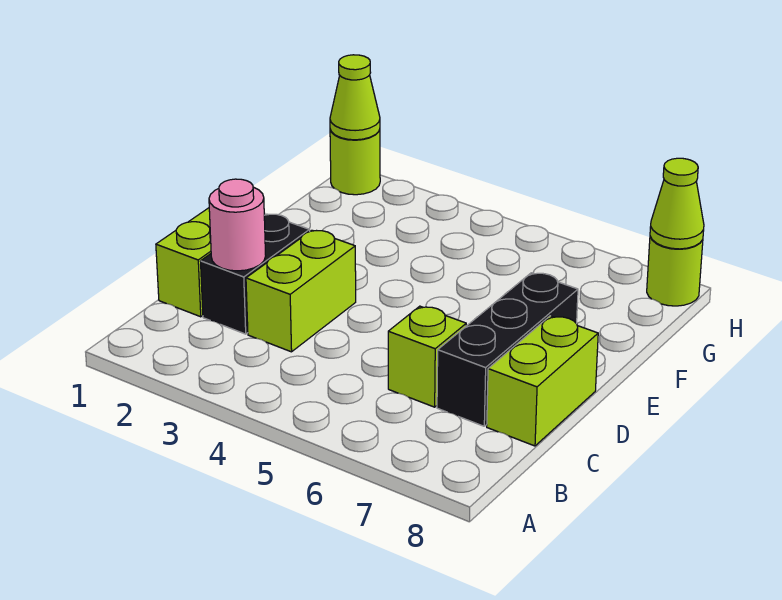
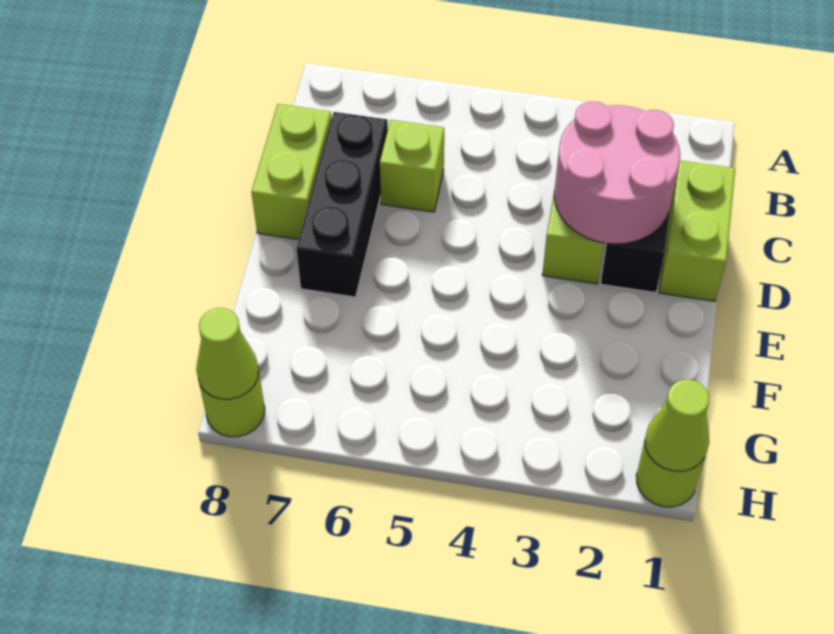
pink round brick C2 level 2 -> pink round brick C2:D3 level 2

